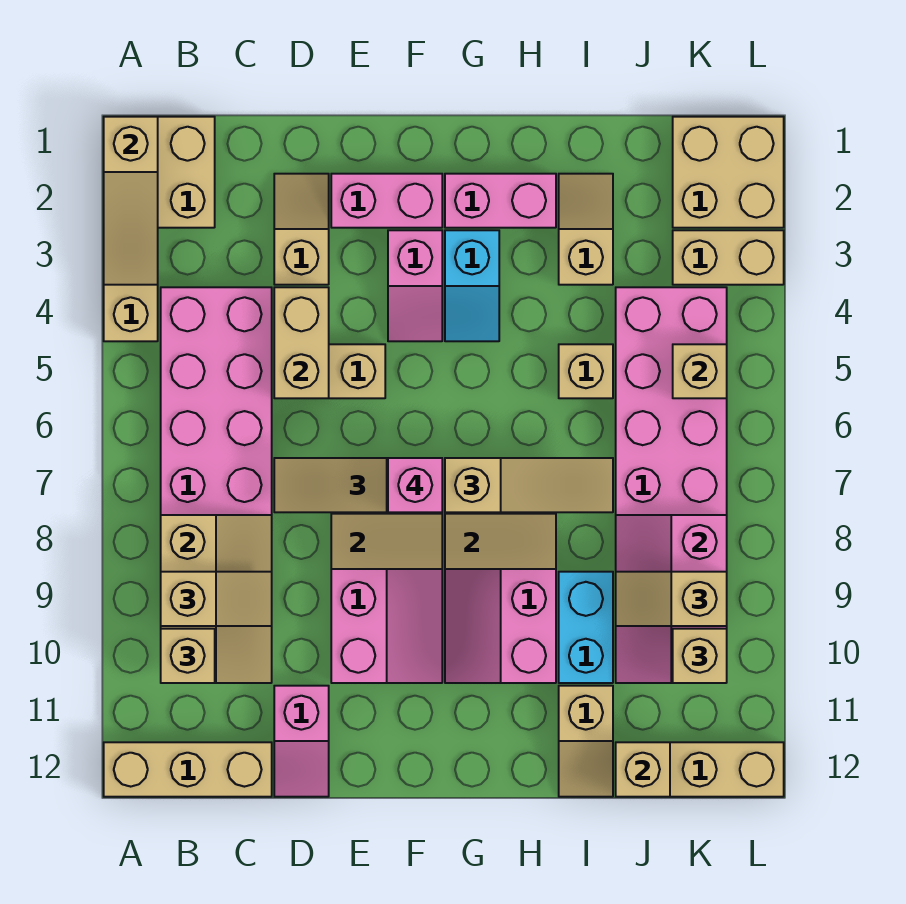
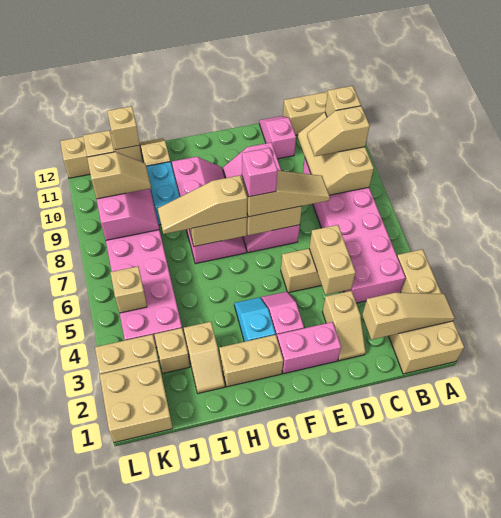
tan slope A1:A3 level 2 top 1 -> tan slope A2:C2 level 2 top C
pink brick G2:H2 level 1 -> tan brick G2:H2 level 1
tan brick I5 level 1 -> tan brick J3 level 1

